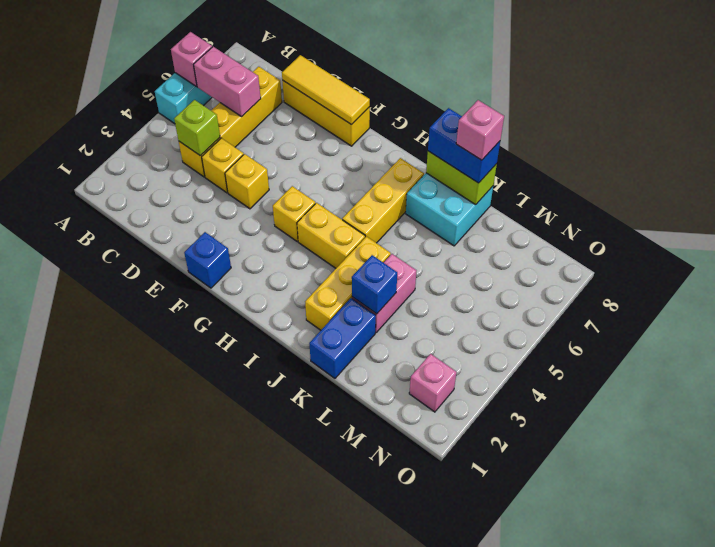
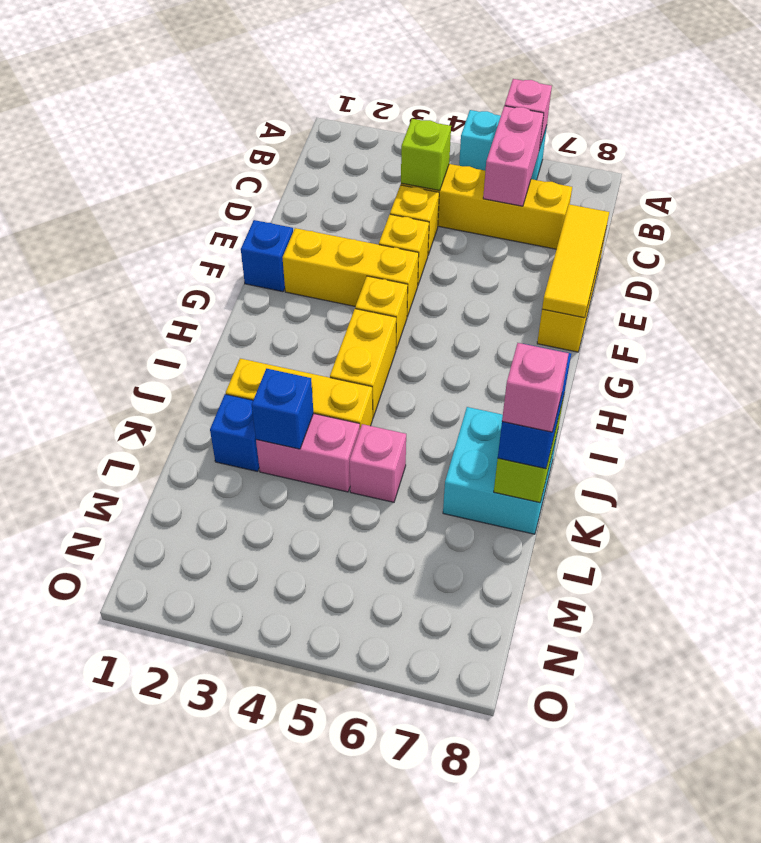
yellow brick I5:I7 level 1 -> yellow brick F2:F4 level 1
blue brick K1:K2 level 1 -> blue brick K2 level 1
pink brick N2 level 1 -> pink brick K5 level 1

